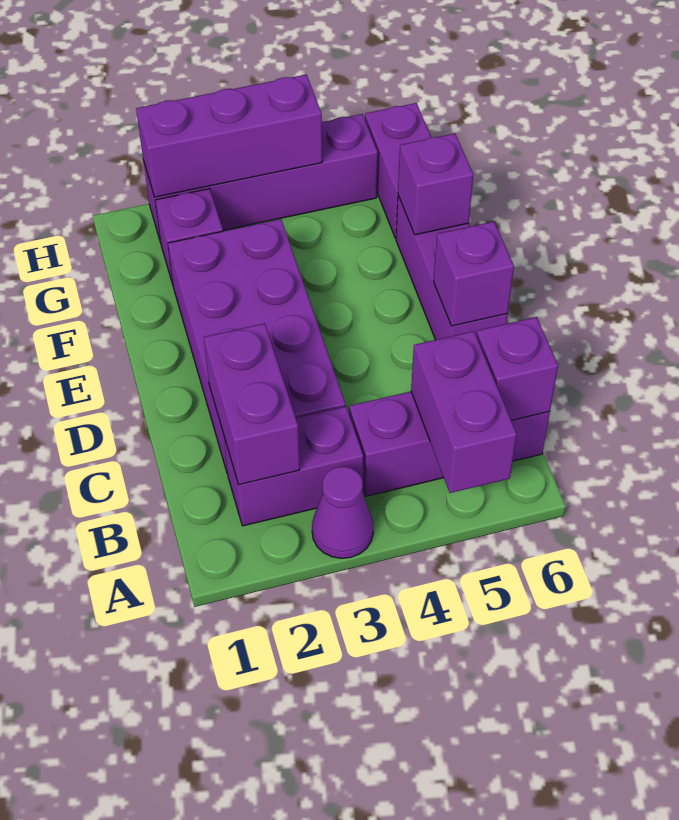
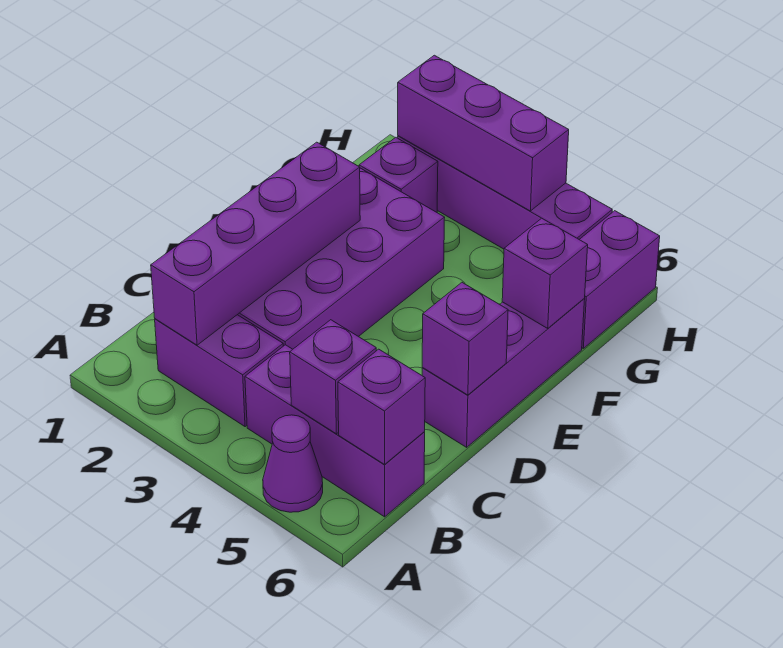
purple cone A3 level 1 -> purple cone A5 level 1
purple brick A5:B5 level 2 -> purple brick B5 level 2
purple brick B2:C2 level 2 -> purple brick B2:E2 level 2

